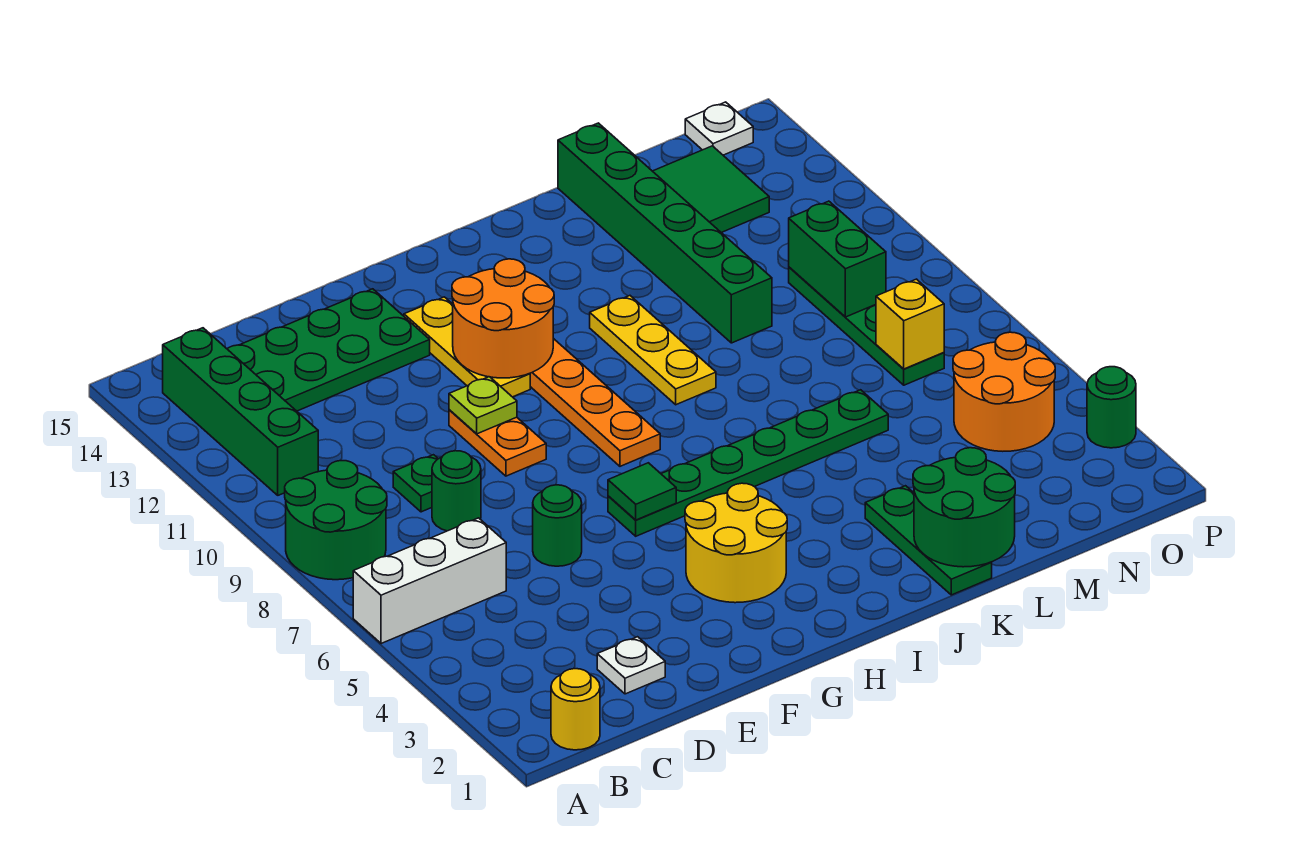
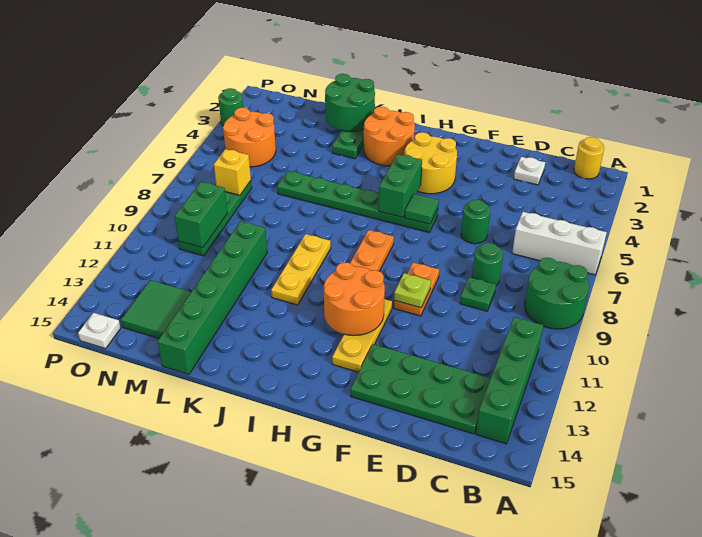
none -> green brick H5:H6 level 2
none -> orange round brick I2:J3 level 1

